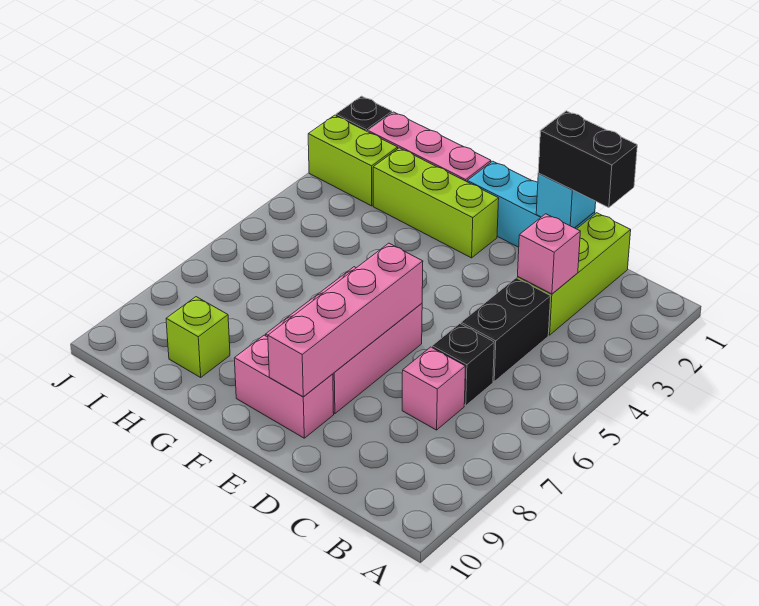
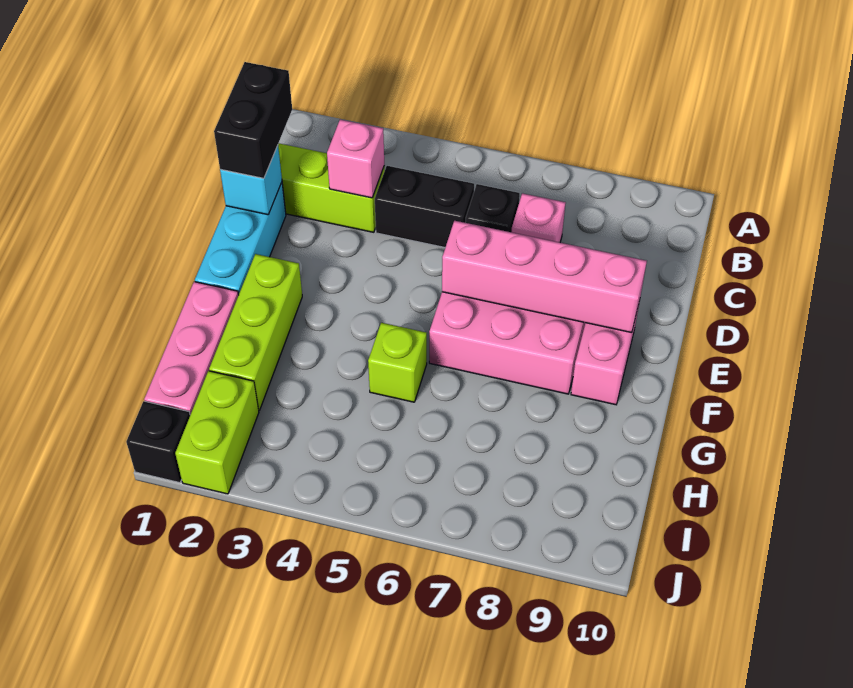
lime brick H9 level 1 -> lime brick G5 level 1

